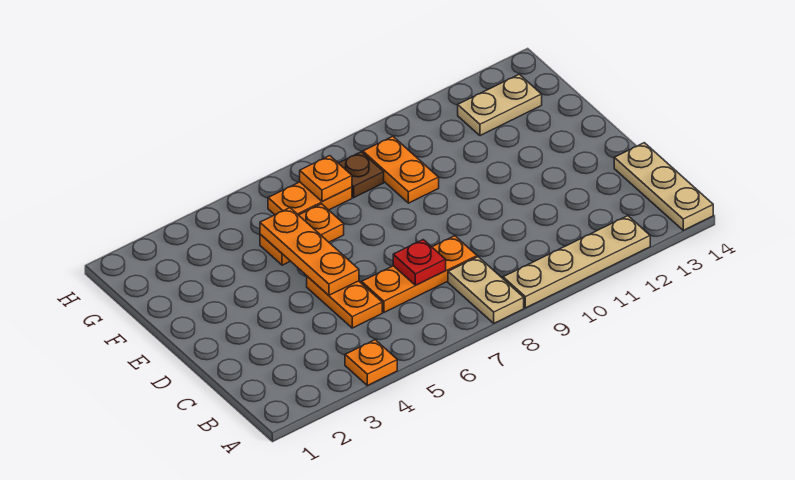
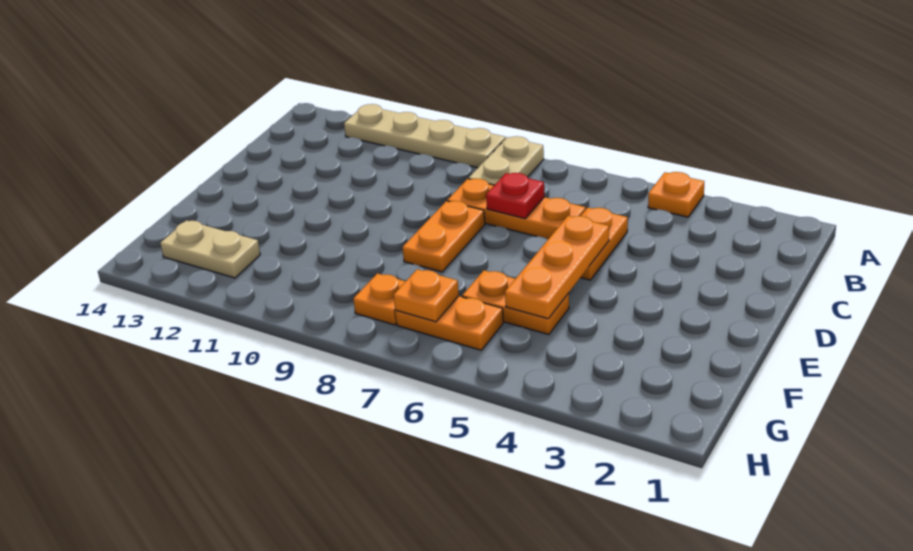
tan plate A14:C14 level 1 -> none
orange plate F9:G9 level 1 -> orange plate D8:E8 level 1
brown plate G8 level 1 -> orange plate G8 level 1

